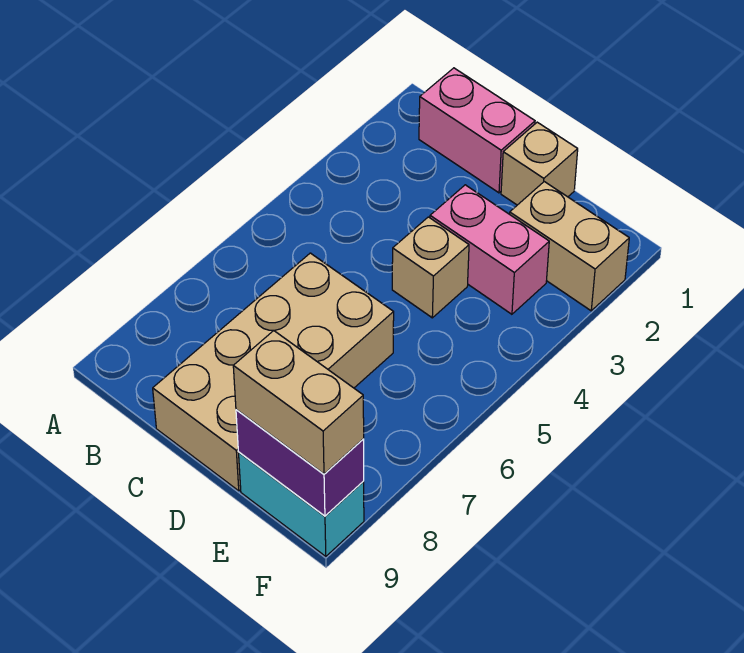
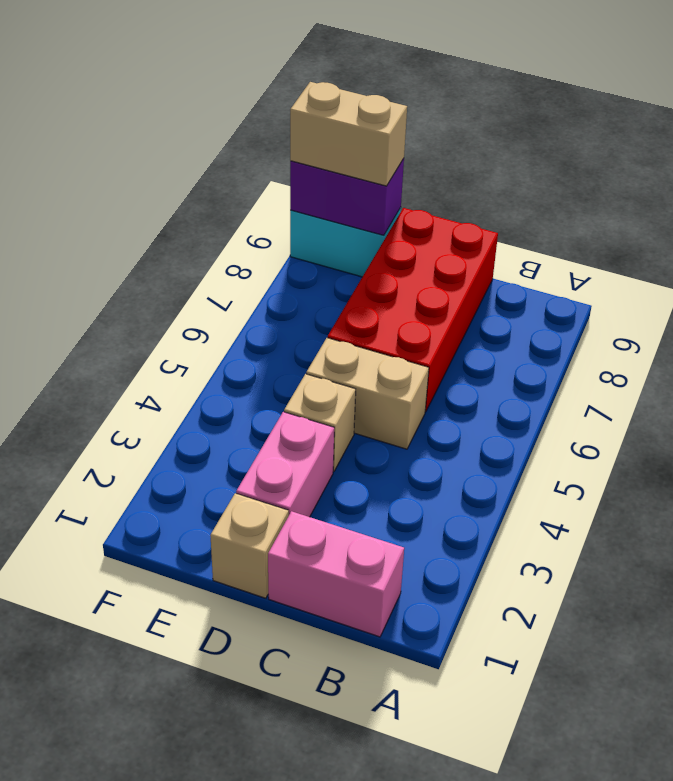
tan brick C6:D9 level 1 -> red brick C6:D9 level 1
pink brick D3:E3 level 1 -> pink brick D2:D3 level 1
tan brick E2:F2 level 1 -> tan brick C5:D5 level 1

